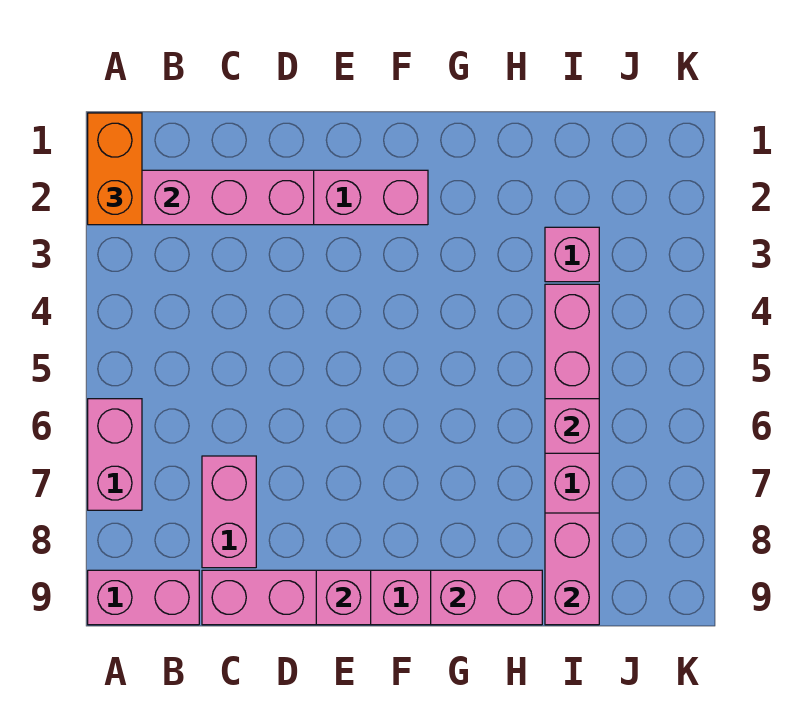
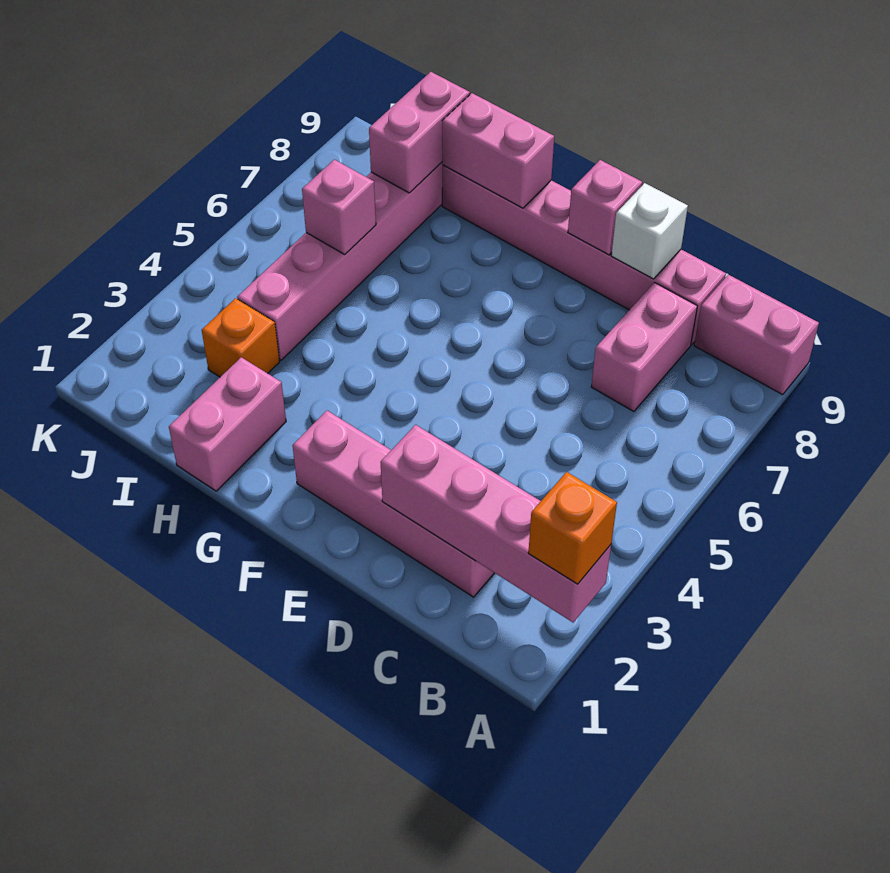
orange brick A1:A2 level 3 -> orange brick A2 level 3
pink brick A6:A7 level 1 -> pink brick H1:H2 level 1
none -> white brick D9 level 2
pink brick I3 level 1 -> orange brick I3 level 1

